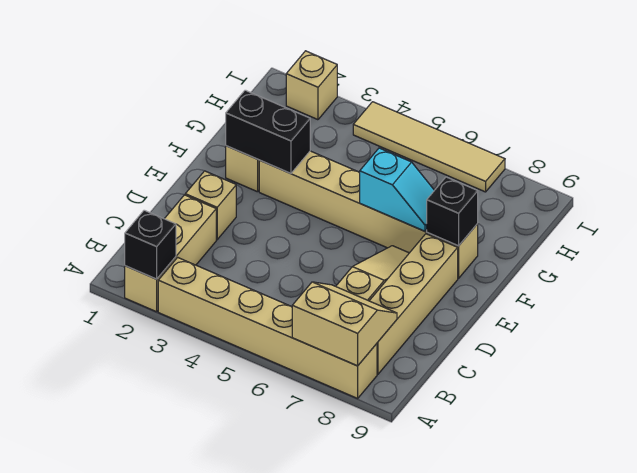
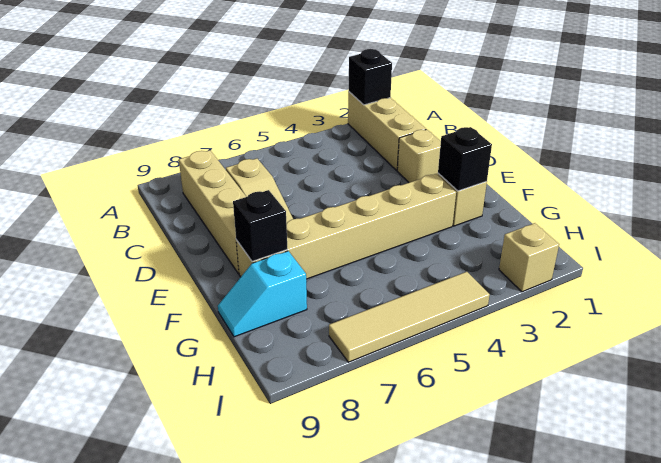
tan brick A3:A8 level 1 -> none
tan slope A7:B8 level 2 top A -> none
black brick F2:F3 level 2 -> black brick F2 level 2
cyan slope F6:F7 level 2 top 6 -> cyan slope G8:G9 level 1 top 8

